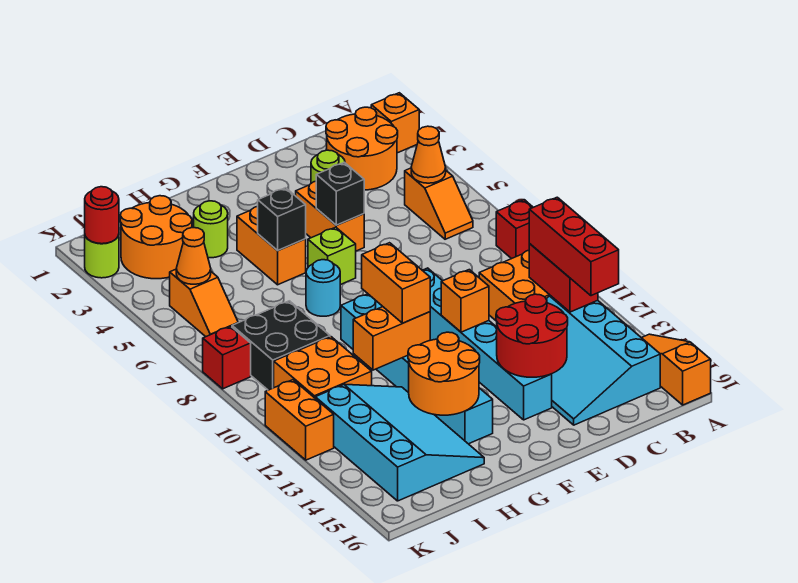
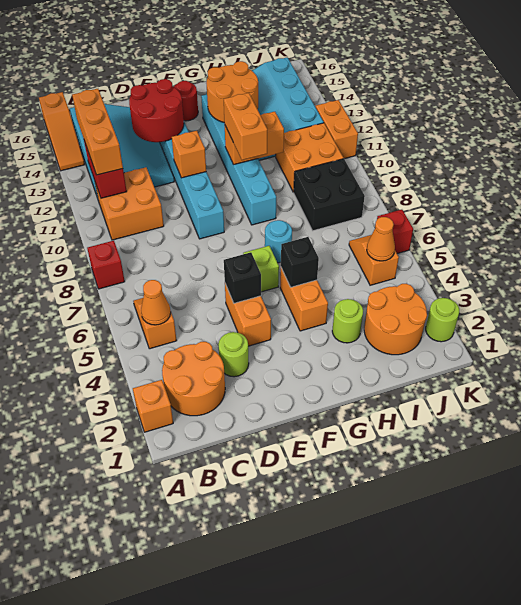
red brick B11:B13 level 3 -> orange brick B11:B13 level 3
red round brick K2 level 2 -> red round brick F15 level 1
red brick K8 level 1 -> red brick K6 level 1

